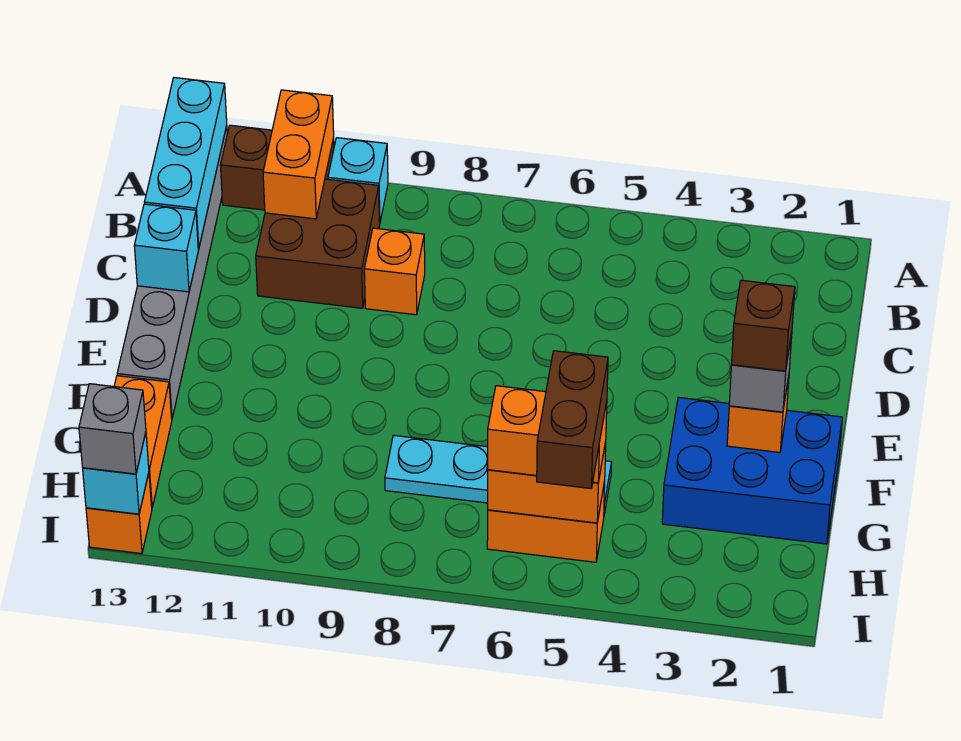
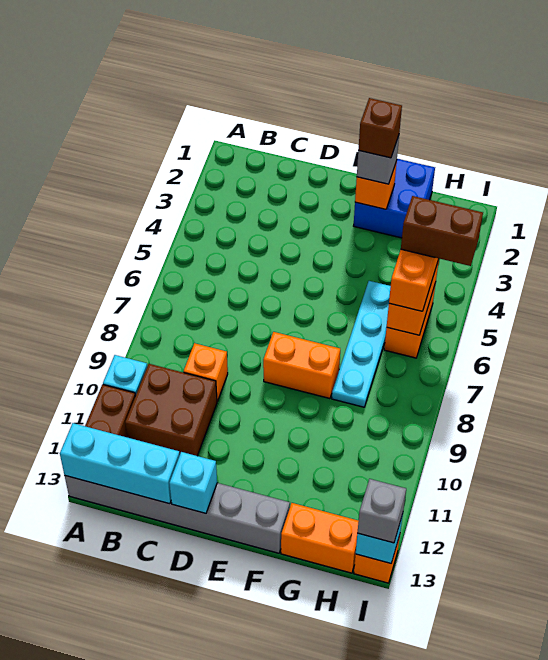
orange brick A11:B11 level 2 -> orange brick E8:F8 level 1
blue brick F1:G3 level 1 -> blue brick F1:G2 level 1

